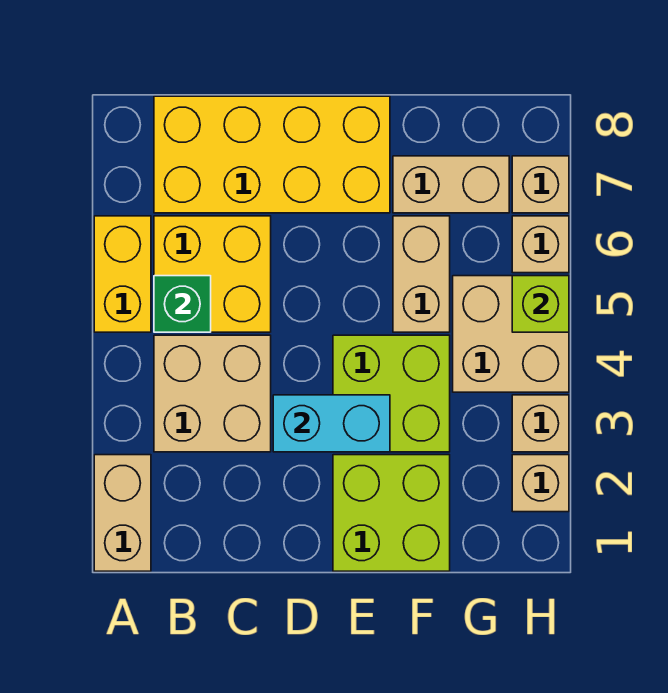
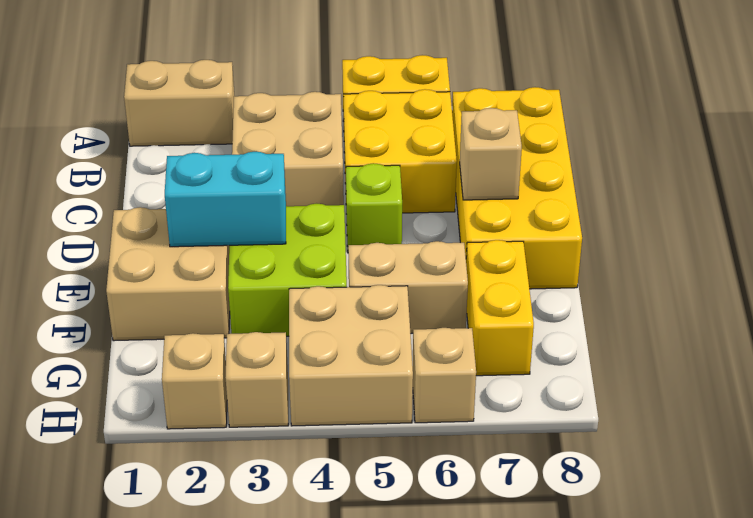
green brick B5 level 2 -> none
cyan brick D3:E3 level 2 -> cyan brick E2:E3 level 2
lime brick E1:F2 level 1 -> tan brick E1:F2 level 1
tan brick F7:G7 level 1 -> yellow brick F7:G7 level 1
lime brick H5 level 2 -> lime brick D5 level 1
tan brick H7 level 1 -> tan brick D7 level 2

